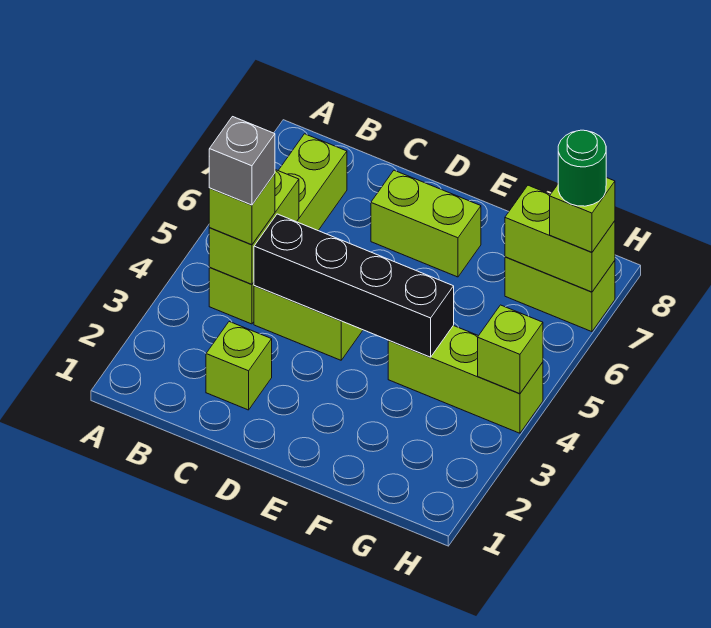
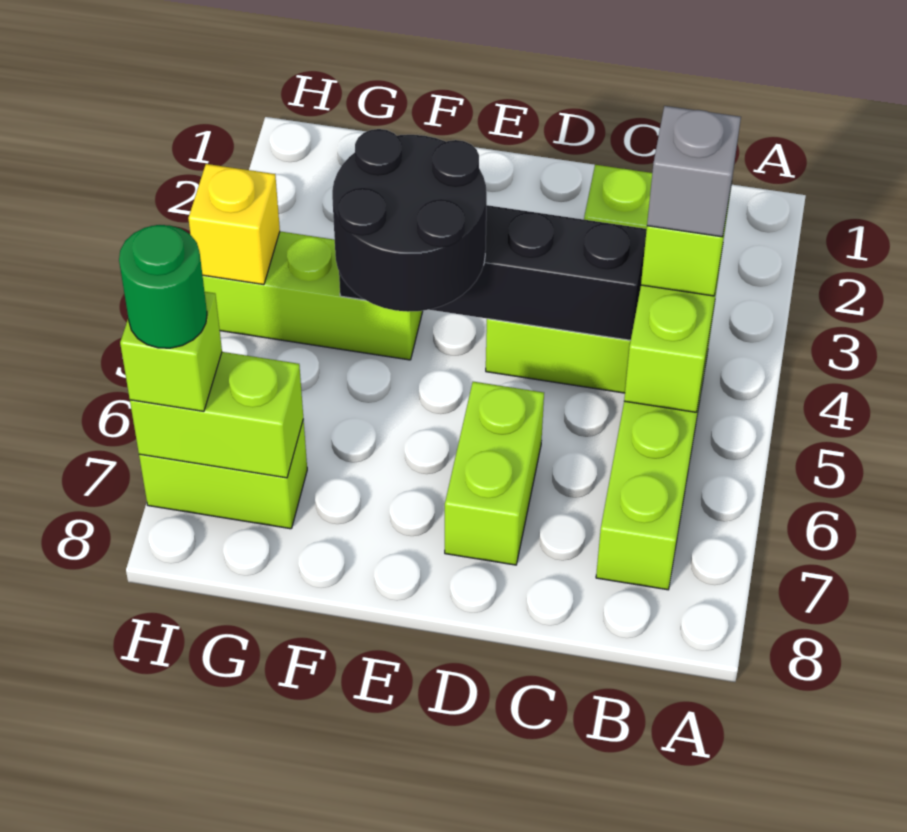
lime brick D7:E7 level 1 -> lime brick D6:D7 level 1
none -> black round brick E4:F5 level 3
lime brick H4 level 2 -> yellow brick H4 level 2

